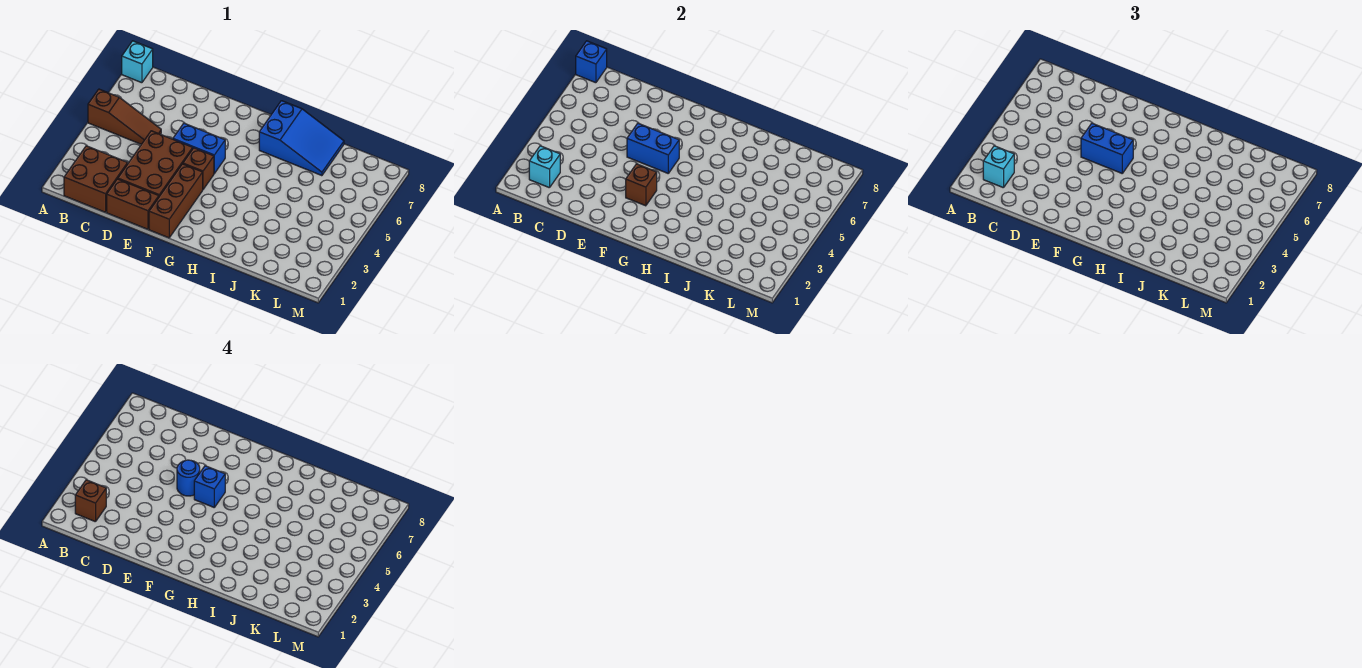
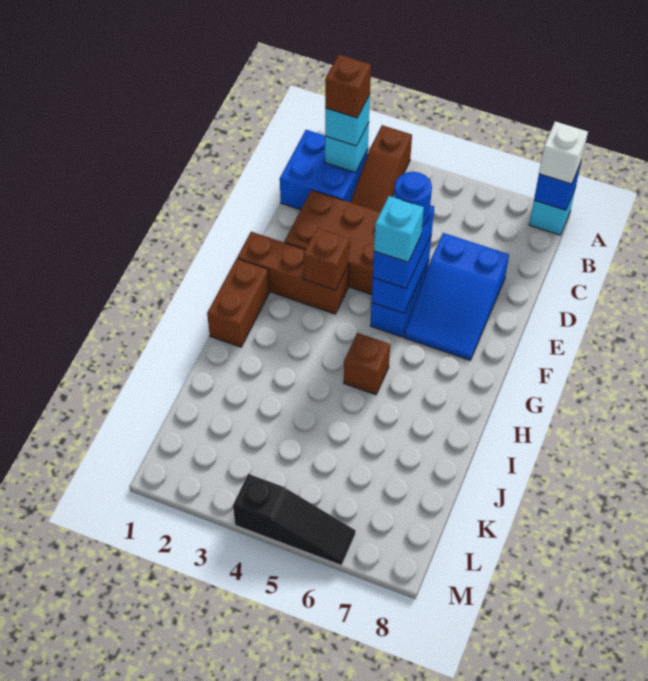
brown slope A5:C5 level 1 top A -> brown slope A3:C3 level 1 top A
none -> white brick A8 level 3
brown brick B1:C2 level 1 -> blue brick B1:C2 level 1
brown brick D1:E1 level 1 -> brown brick G1:H1 level 1
brown brick F4 level 1 -> brown brick H5 level 1
blue brick F5 level 4 -> cyan brick F5 level 4
blue slope H7:J8 level 1 top H -> blue slope D6:F7 level 1 top D
none -> black slope M4:M6 level 1 top 4

